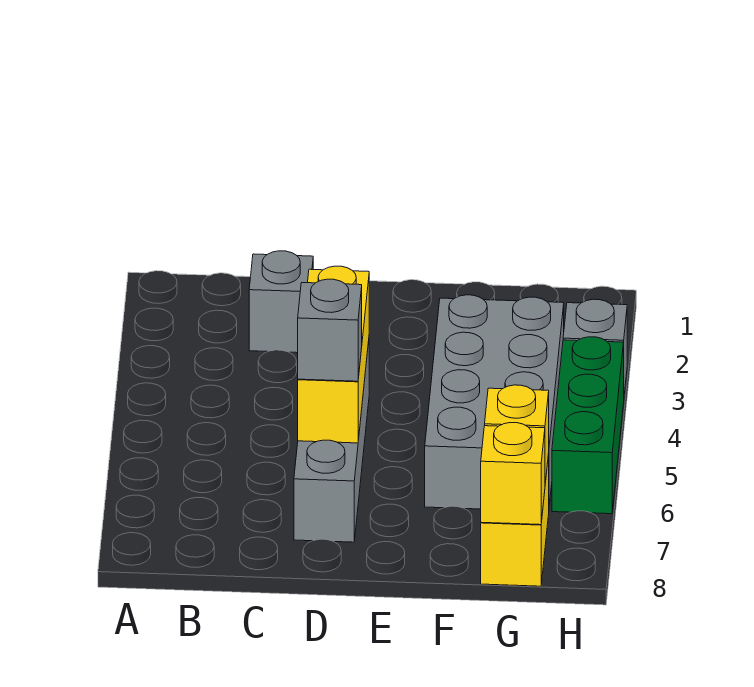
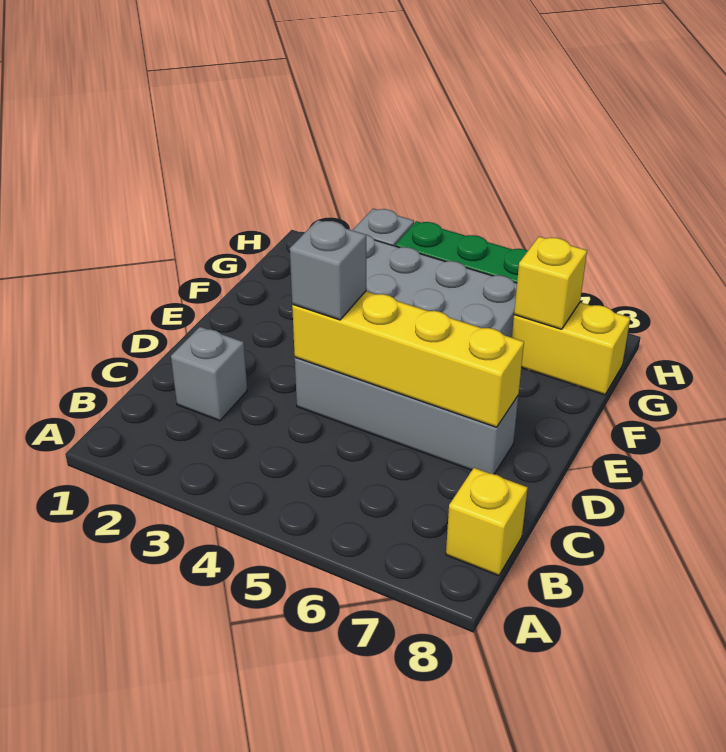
yellow brick D4:D6 level 2 -> yellow brick D4:D7 level 2
grey brick D6 level 3 -> grey brick D4 level 3
yellow brick G8 level 2 -> yellow brick B8 level 1

